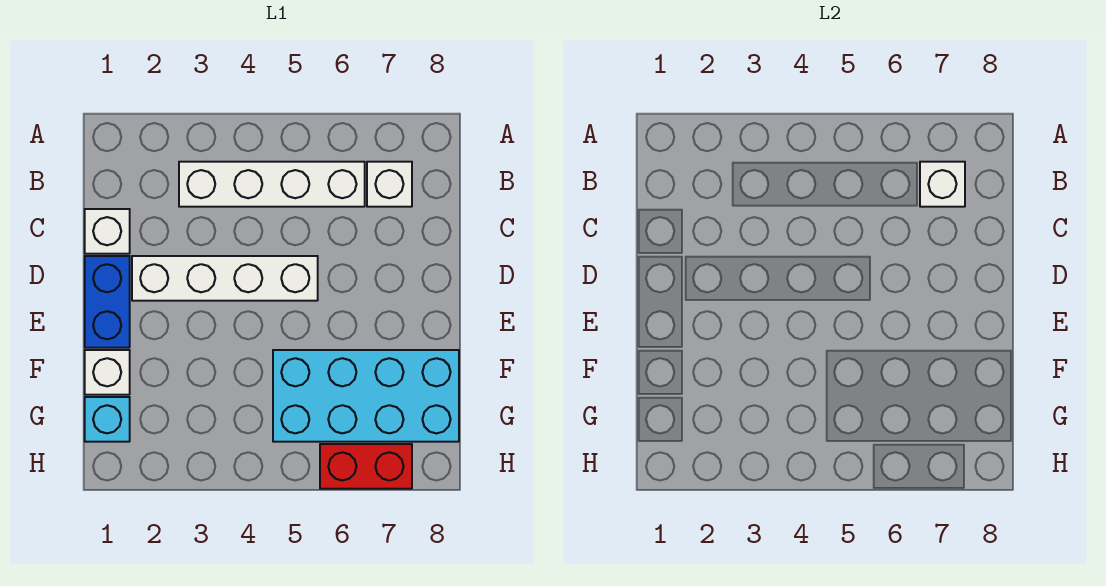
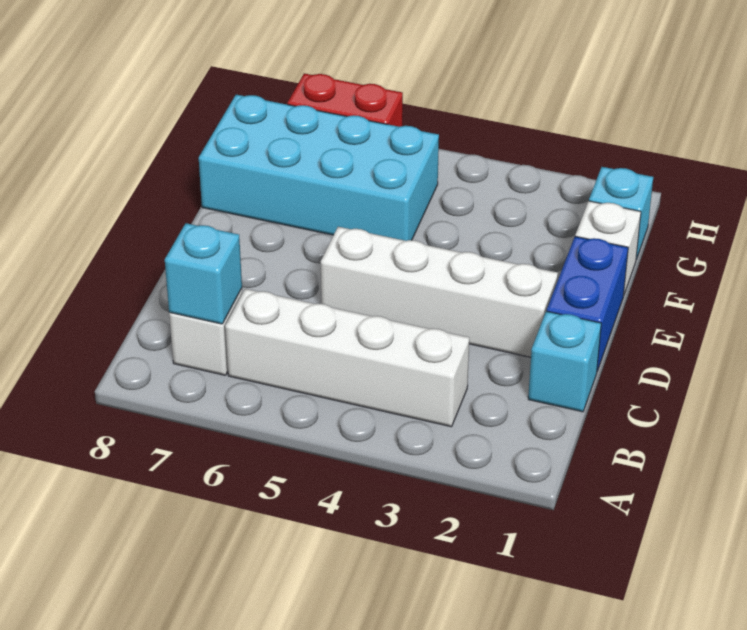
white brick B7 level 2 -> cyan brick B7 level 2
white brick C1 level 1 -> cyan brick C1 level 1

